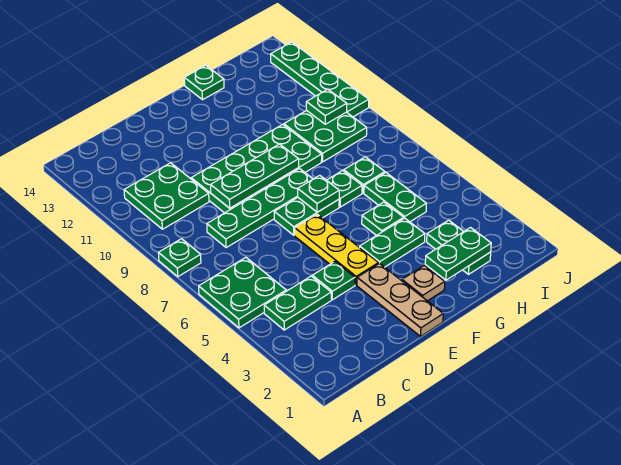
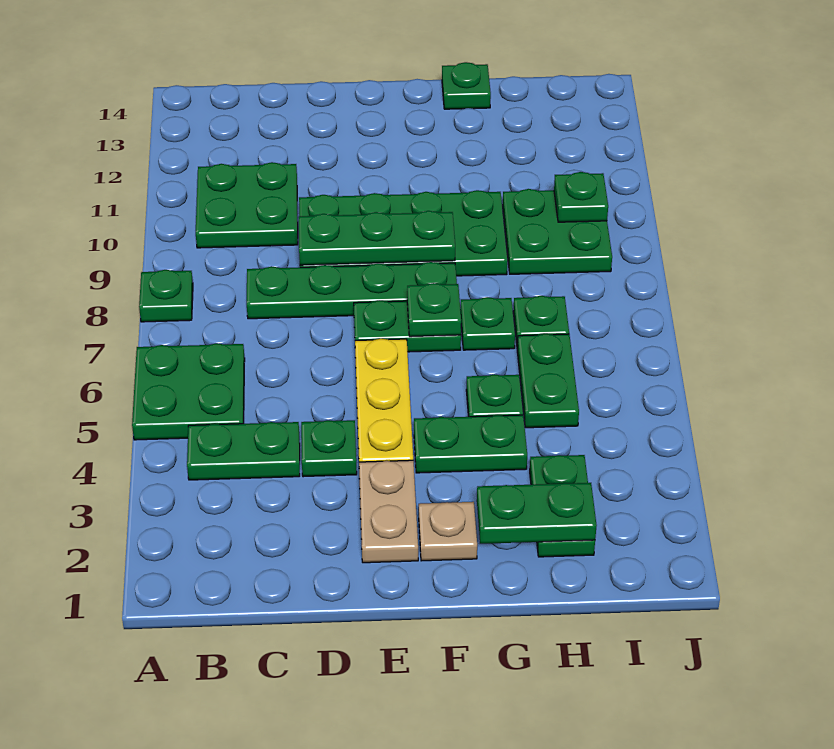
tan plate E1:E3 level 1 -> tan plate E2:E3 level 1
green plate J10:J13 level 1 -> none

